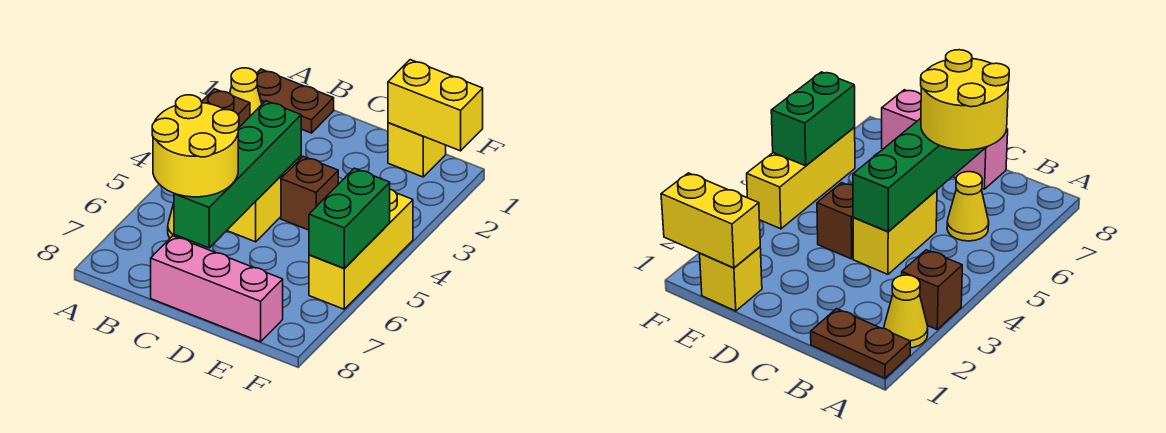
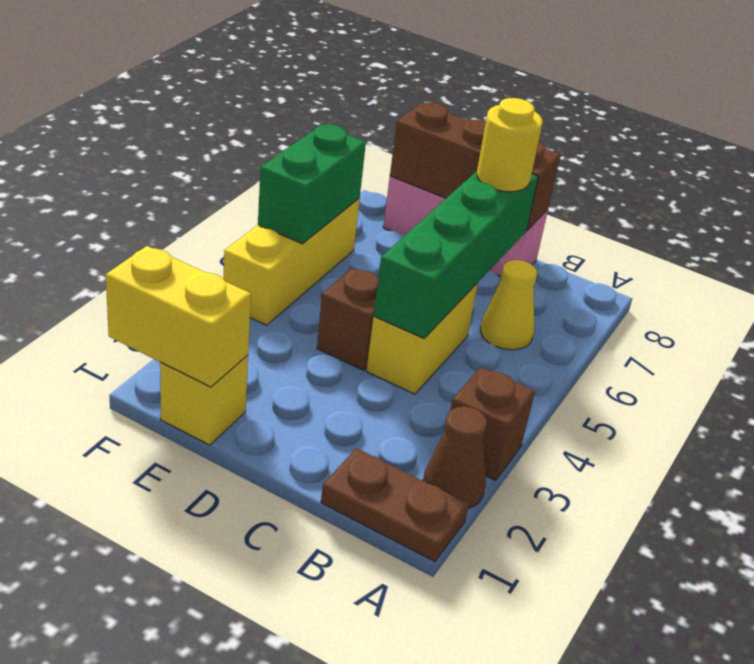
yellow cone A2 level 1 -> brown cone A2 level 1
yellow round brick B6:C7 level 3 -> yellow round brick C7 level 3
none -> brown brick C8:E8 level 2

